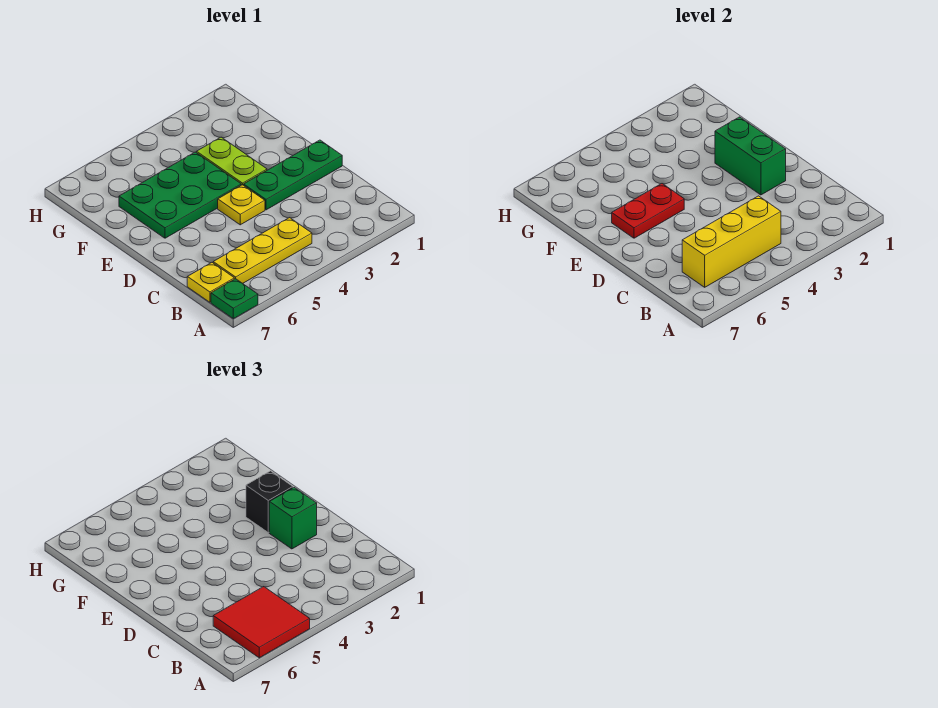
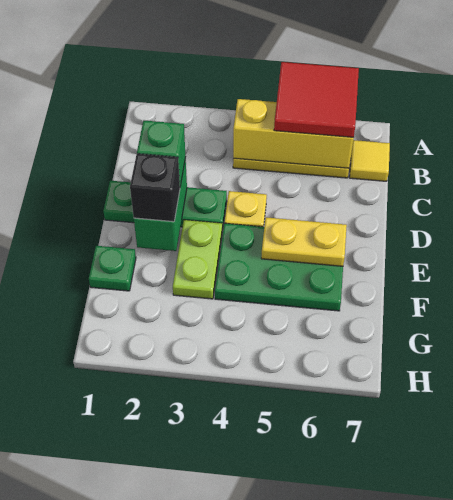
green plate A7 level 1 -> green plate F1 level 1
yellow plate B7 level 1 -> yellow tile B7 level 1
red plate E5:E6 level 2 -> yellow plate E5:E6 level 2

